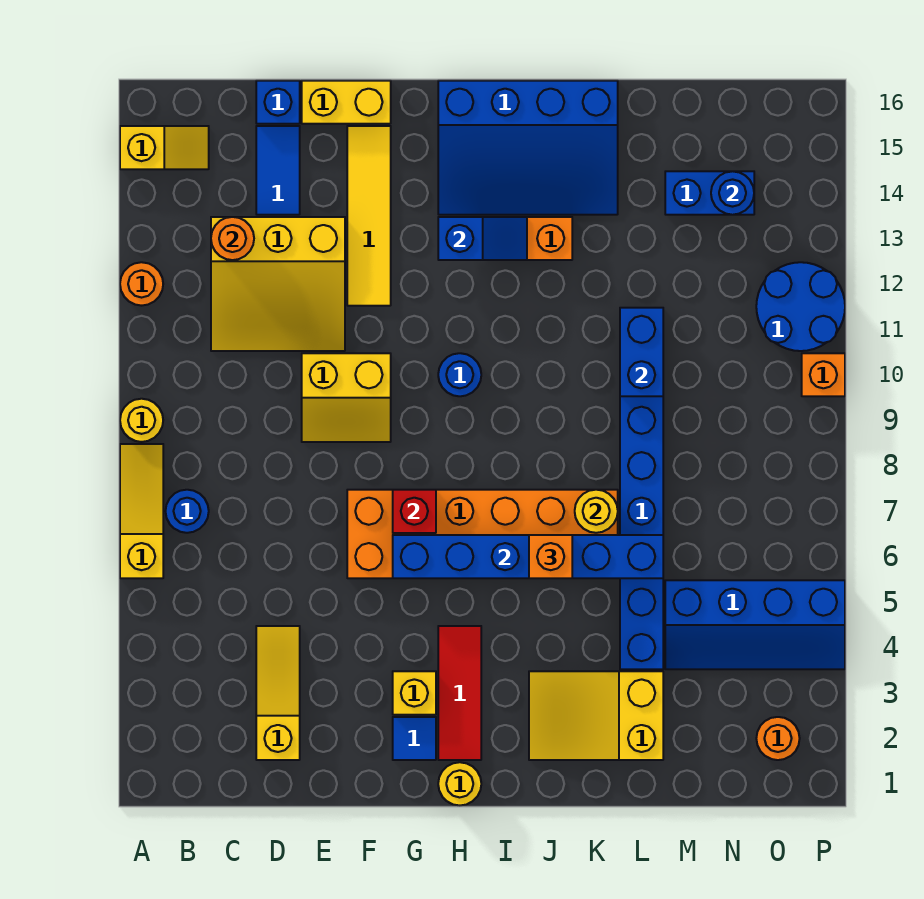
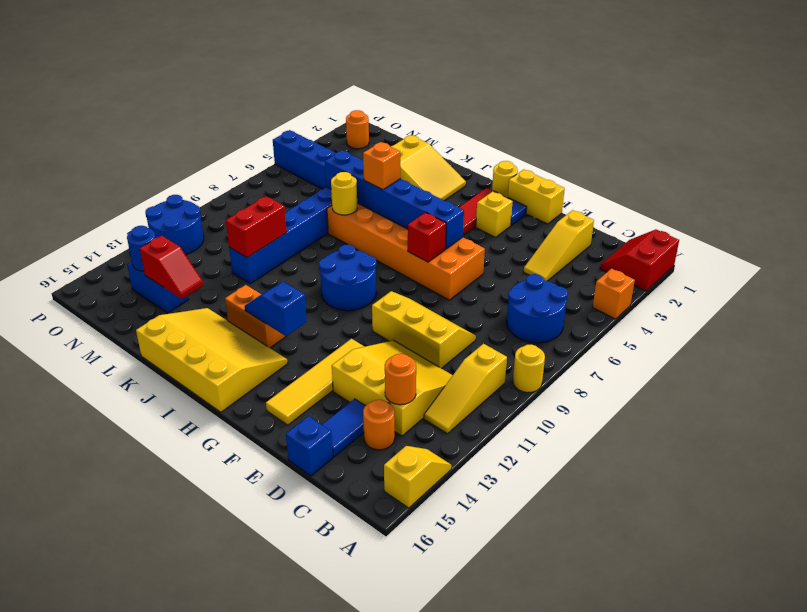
none -> red slope A1:B2 level 1 top A
yellow slope A6:A8 level 1 top 6 -> yellow slope B10:B12 level 1 top 10
orange round brick A12 level 1 -> orange round brick C14 level 1
yellow slope A15:B15 level 1 top A -> yellow slope A14:A15 level 1 top 15
blue round brick B7 level 1 -> blue round brick B6:C7 level 1
yellow slope E9:F10 level 1 top 10 -> yellow slope D9:F10 level 1 top 10
yellow brick E16:F16 level 1 -> yellow brick F1:G1 level 1
blue round brick H10 level 1 -> blue round brick H9:I10 level 1
blue slope H14:K16 level 1 top 16 -> yellow slope H14:K16 level 1 top 16
blue brick L10:L11 level 2 -> red brick L10:L11 level 2
none -> red slope L14:M14 level 2 top M
orange brick P10 level 1 -> orange brick A4 level 1

